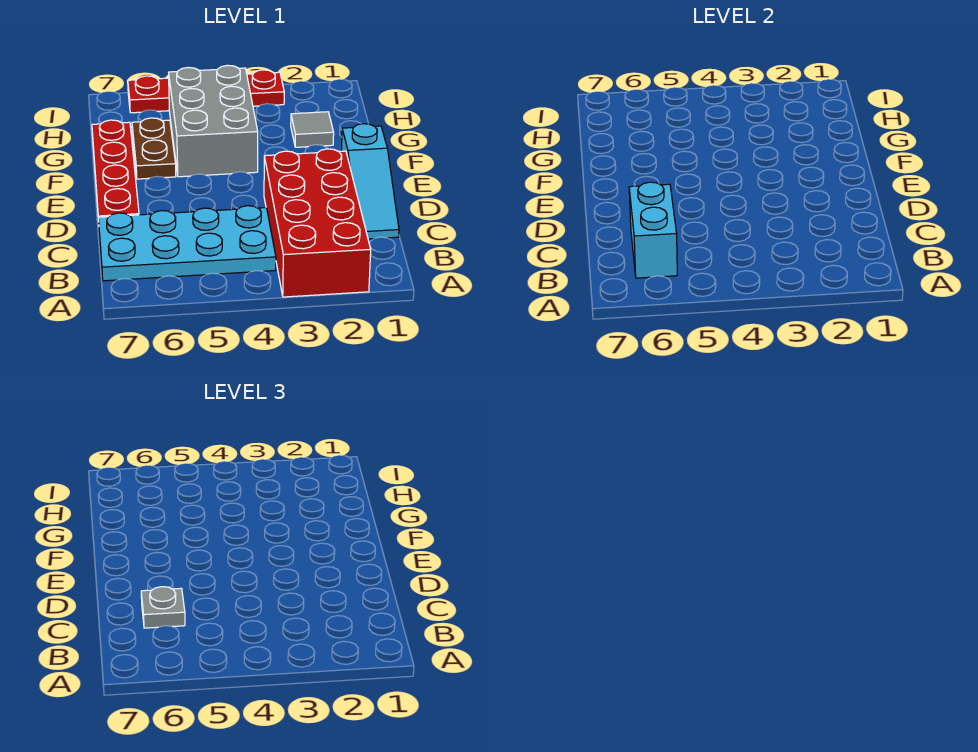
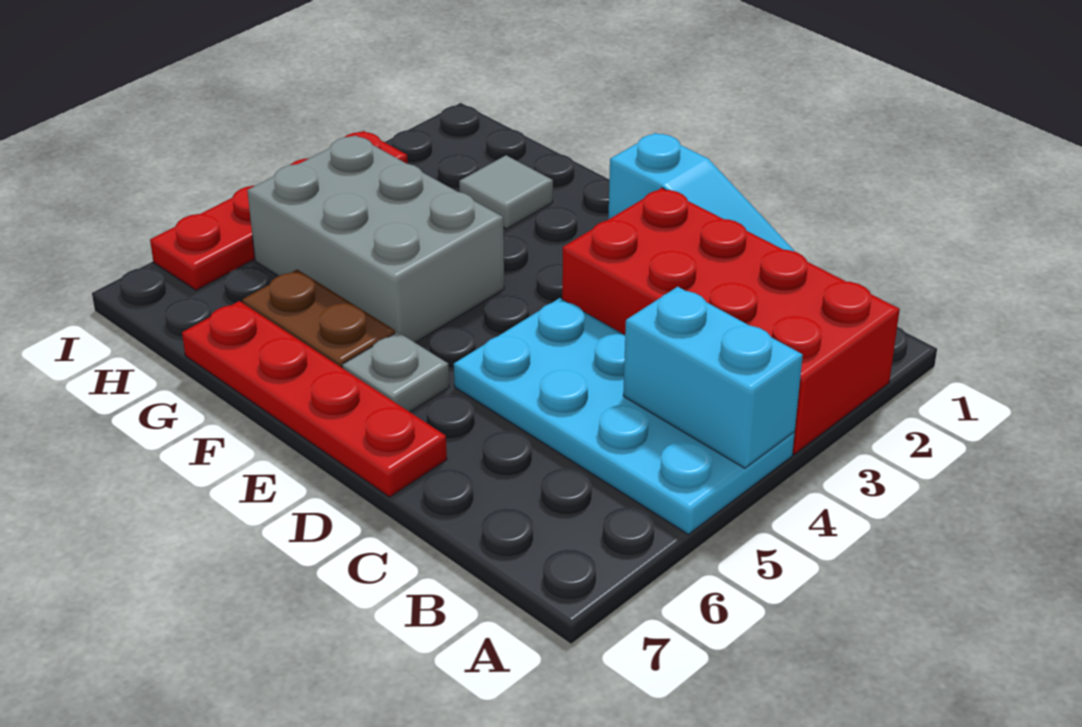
cyan plate B4:C7 level 1 -> cyan plate A4:D5 level 1
cyan brick B6:C6 level 2 -> cyan brick A4:B4 level 2
grey plate C6 level 3 -> grey plate E6 level 1

